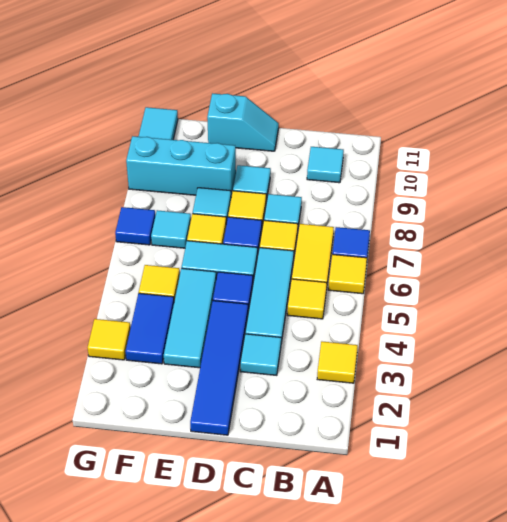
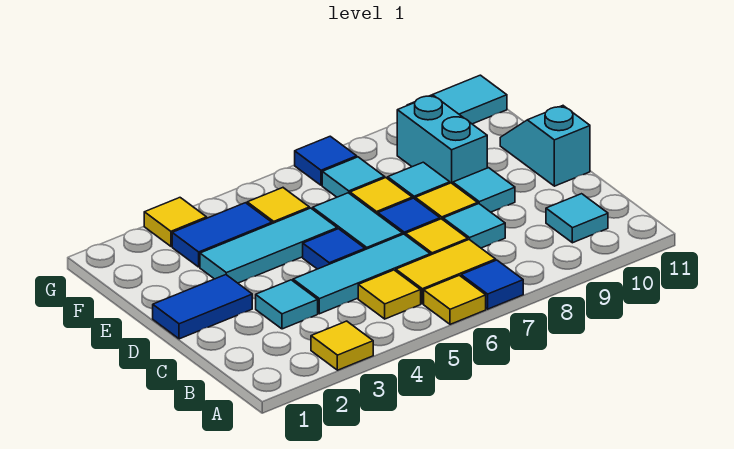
blue tile D1:D4 level 1 -> blue tile D1:D2 level 1
cyan slope D11:E11 level 1 top E -> cyan slope D11:E11 level 1 top D
cyan brick E9:G9 level 1 -> cyan brick E9:F9 level 1

